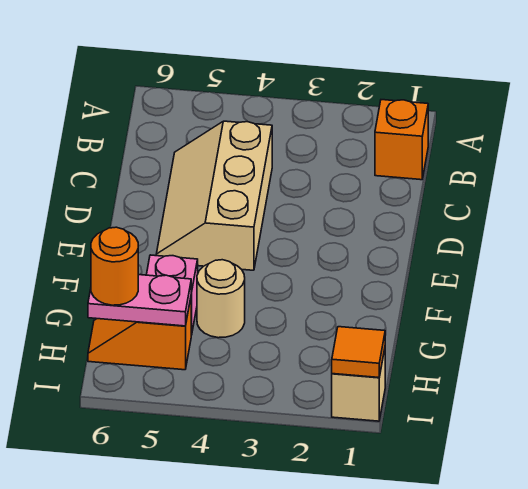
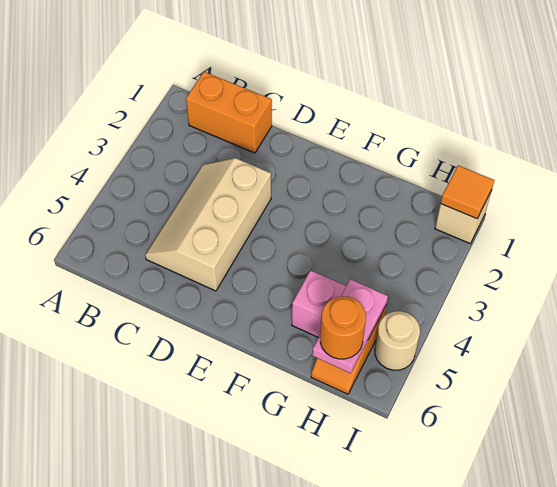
orange brick B1 level 1 -> orange brick B1:C1 level 1
tan slope C4:E5 level 1 top 4 -> tan slope C3:D5 level 1 top D
tan round brick G4 level 1 -> tan round brick I5 level 1

